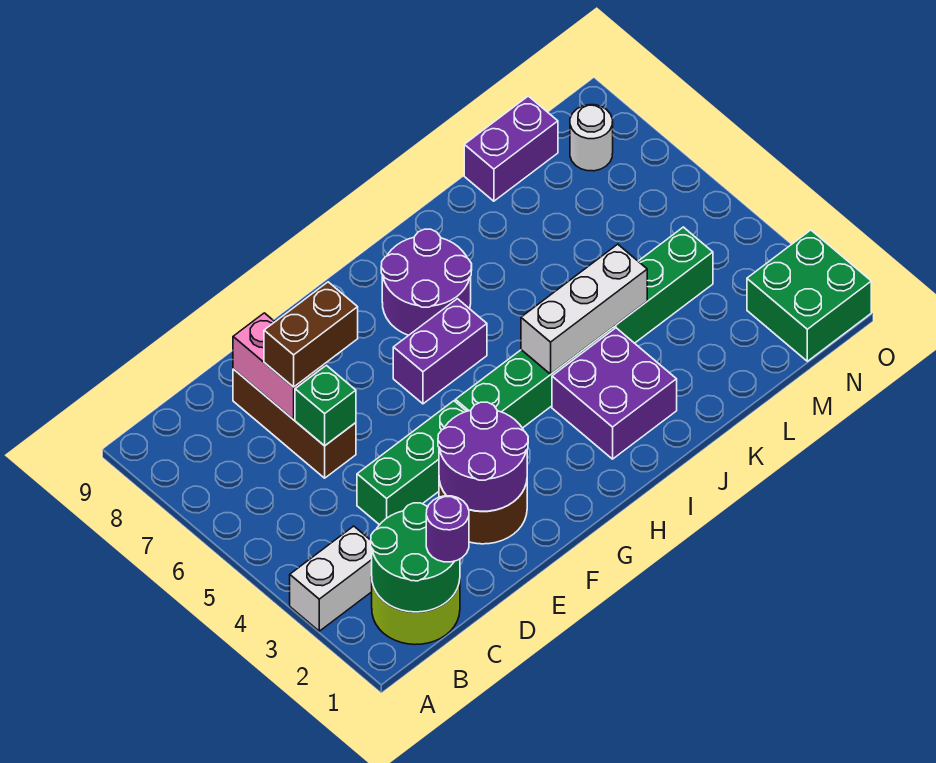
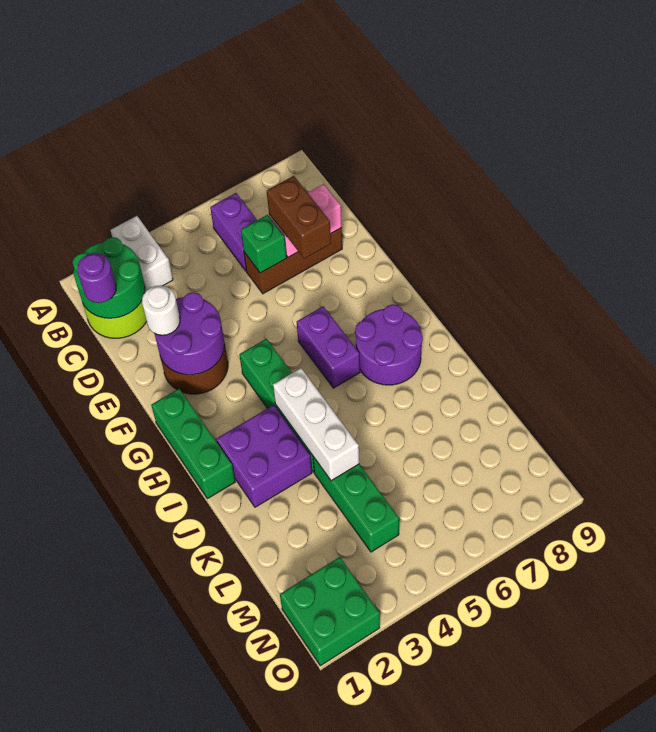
green brick D4:F4 level 1 -> green brick G1:I1 level 1
purple brick L9:M9 level 1 -> purple brick B6:C6 level 1
white round brick N8 level 1 -> white round brick E2 level 3

